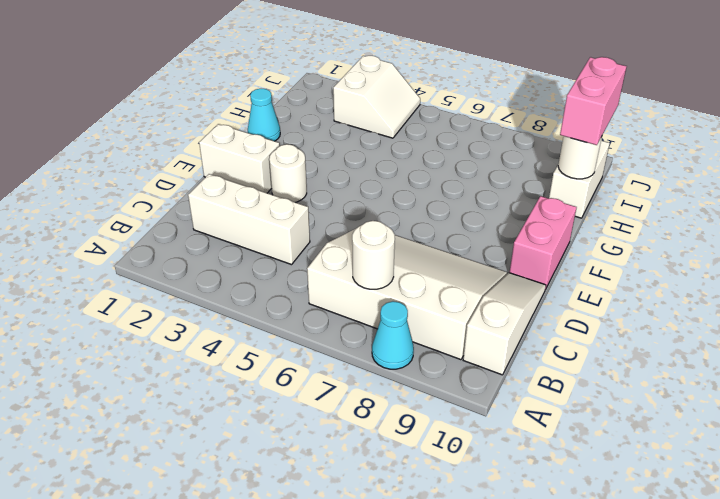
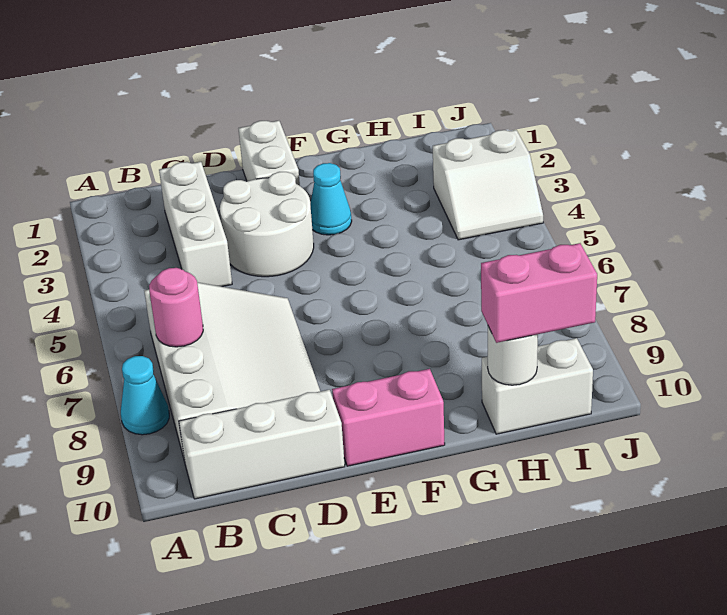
white round brick B7 level 2 -> pink round brick B7 level 2
white slope B10:D10 level 1 top B -> white brick B10:D10 level 1
white round brick E3 level 1 -> white round brick D3:E4 level 1
cyan cone G1 level 1 -> cyan cone F3 level 1

